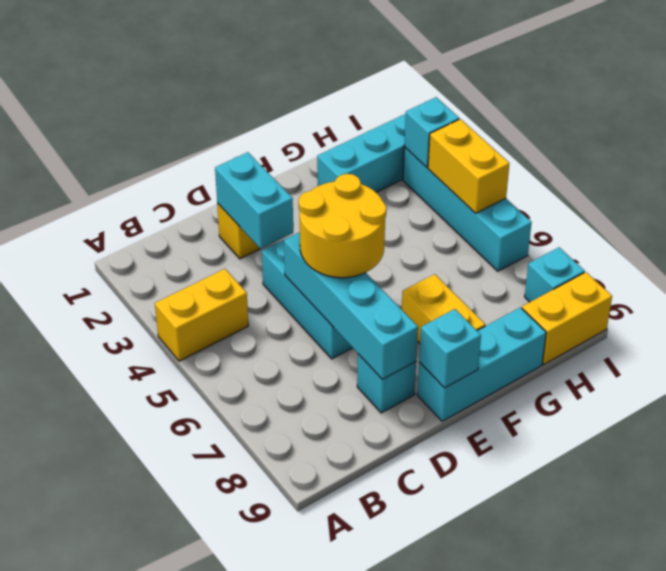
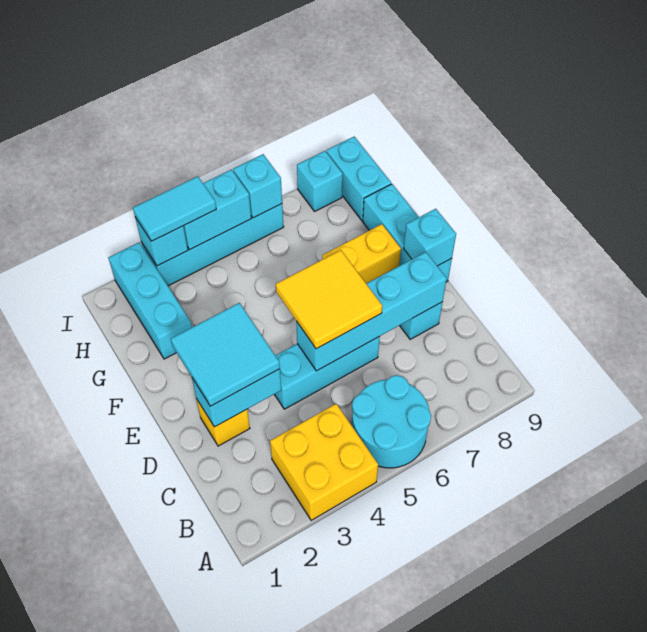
yellow brick A4:B4 level 1 -> yellow brick A3:B4 level 1
none -> cyan round brick A5:B6 level 1
none -> cyan tile D2:E3 level 3
yellow round brick D5:E6 level 3 -> yellow tile D5:E6 level 3
yellow brick H9:I9 level 1 -> cyan brick H9:I9 level 1
none -> cyan tile I3:I4 level 3
yellow brick I4:I5 level 2 -> cyan brick I4:I5 level 2
none -> cyan brick I6 level 2

